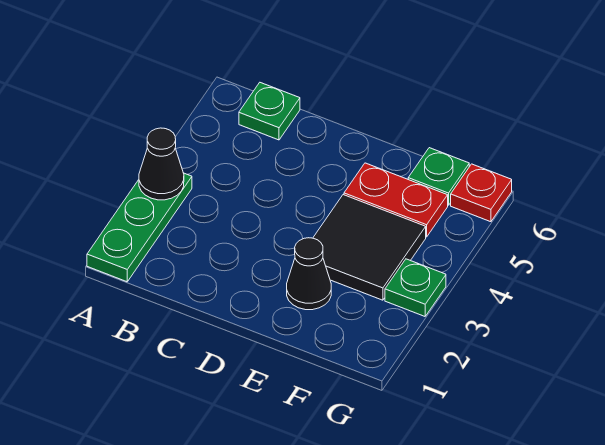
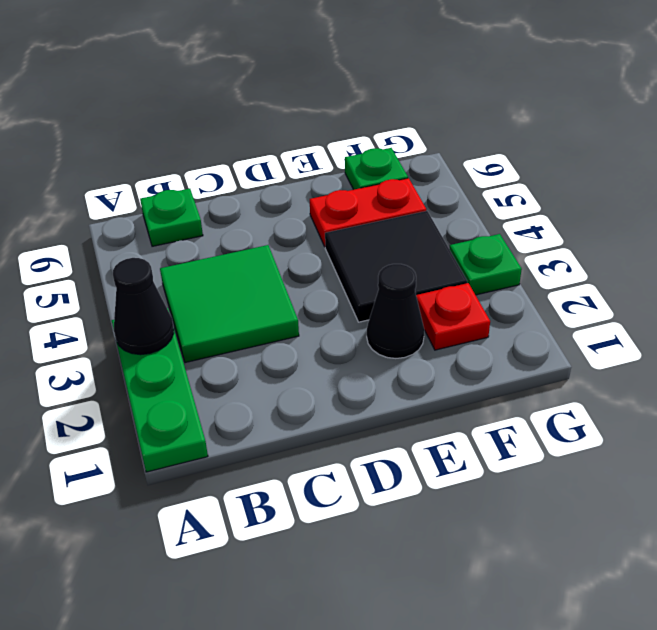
none -> green tile B3:C4 level 1
red plate G6 level 1 -> red plate F2 level 1

